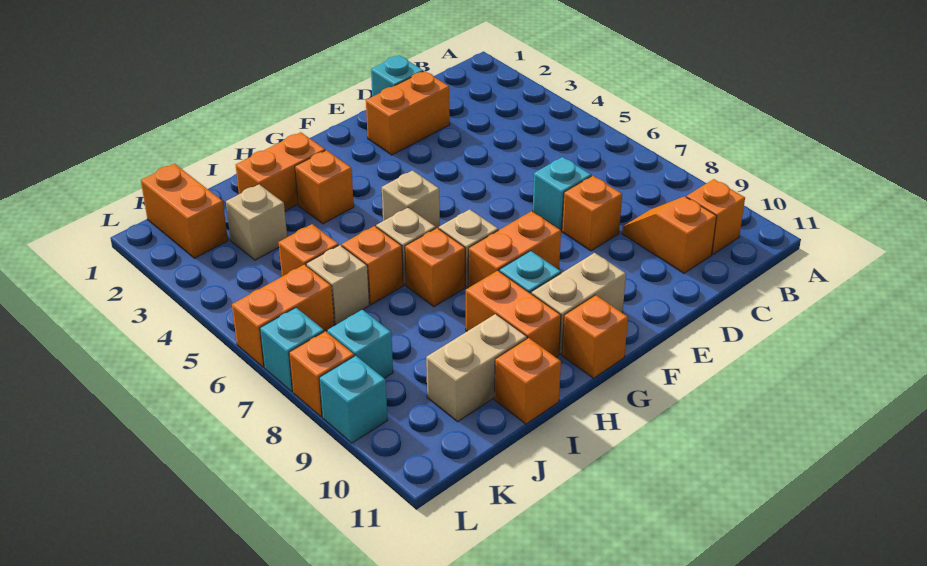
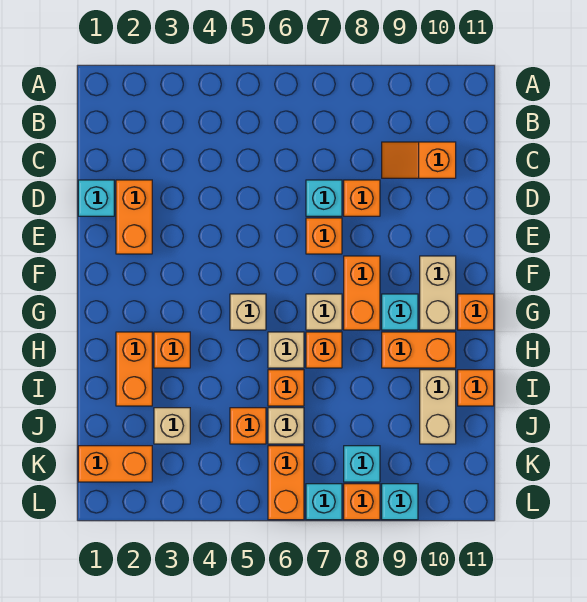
orange brick B10 level 1 -> orange brick E7 level 1

